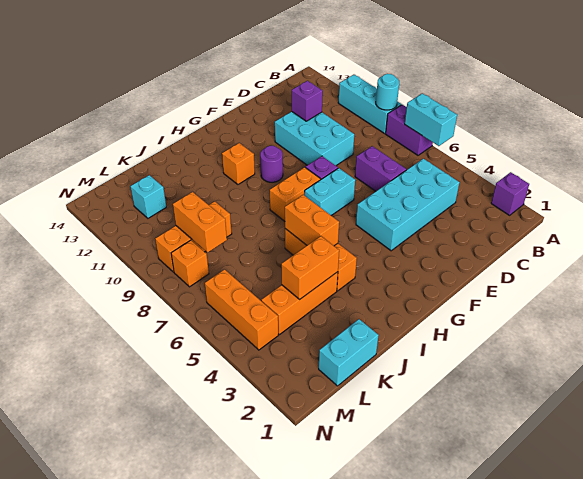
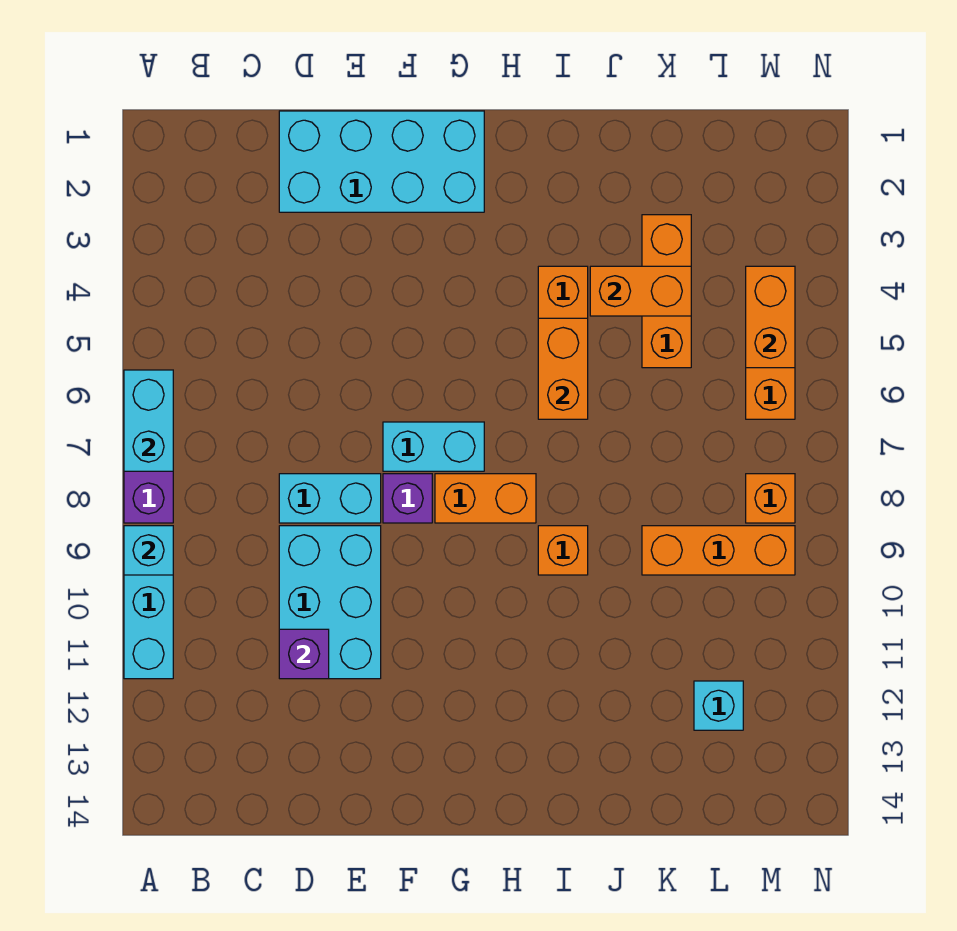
purple brick A2 level 1 -> none
cyan round brick A9 level 2 -> cyan brick A9 level 2
cyan brick C4:F5 level 1 -> cyan brick D1:G2 level 1
purple brick D6:D7 level 1 -> none
purple round brick G10 level 1 -> none
orange brick H11 level 1 -> orange brick I9 level 1
orange brick J4:L4 level 1 -> orange brick K3:K5 level 1
cyan brick K1:L1 level 1 -> cyan brick D8:E8 level 1
orange brick L8:L9 level 2 -> orange brick M4:M5 level 2

